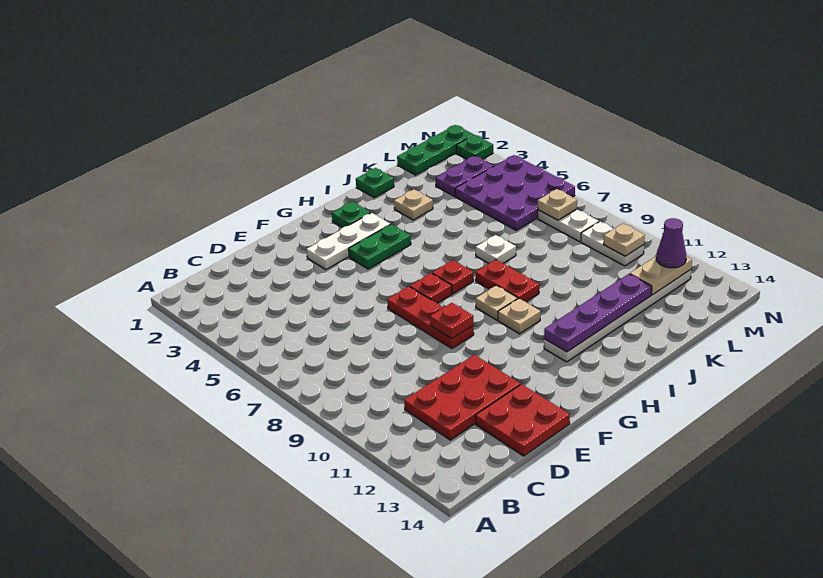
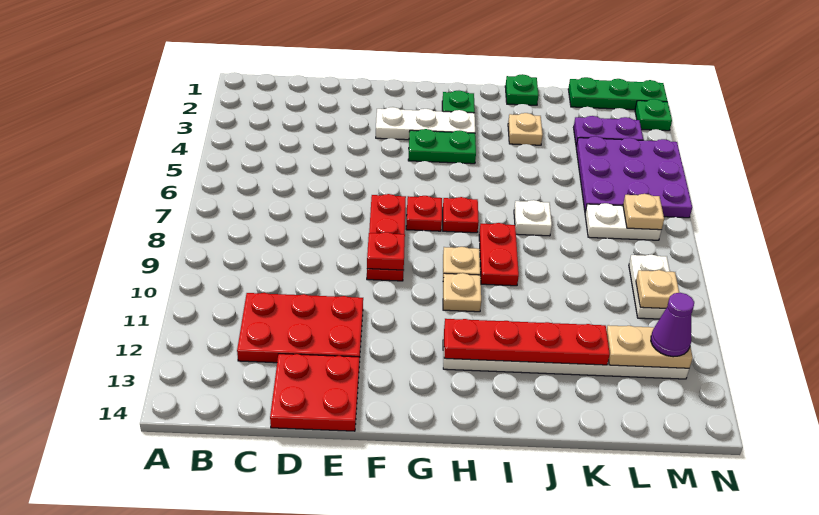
purple plate H12:K12 level 2 -> red plate H12:K12 level 2
white plate M7:M8 level 1 -> white plate L7:M7 level 1

